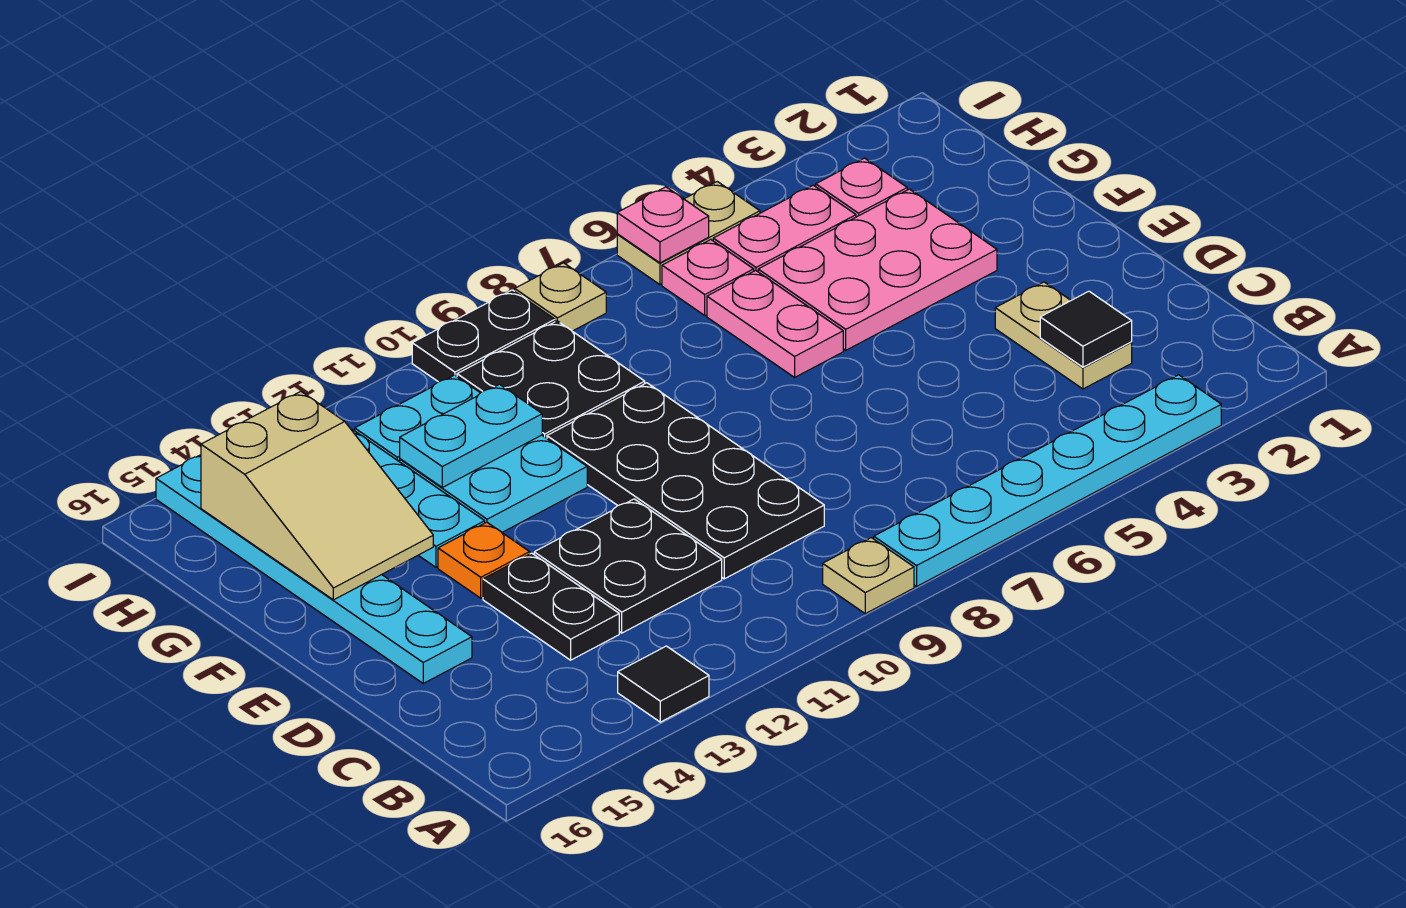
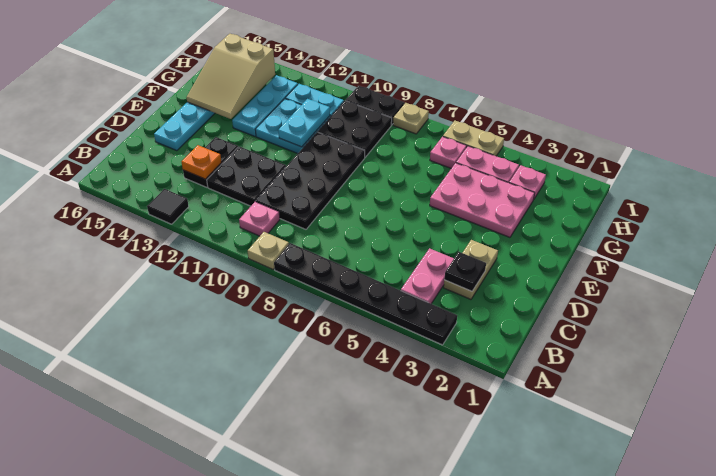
cyan plate A3:A8 level 1 -> black plate A3:A8 level 1
black tile C3 level 2 -> black plate C3 level 2
orange plate E13 level 1 -> orange plate C13 level 2
pink plate F6:G6 level 1 -> pink plate B4:C4 level 1
cyan plate G11:G12 level 2 -> cyan plate F11:G11 level 2
pink plate I6 level 2 -> pink plate B10 level 1

